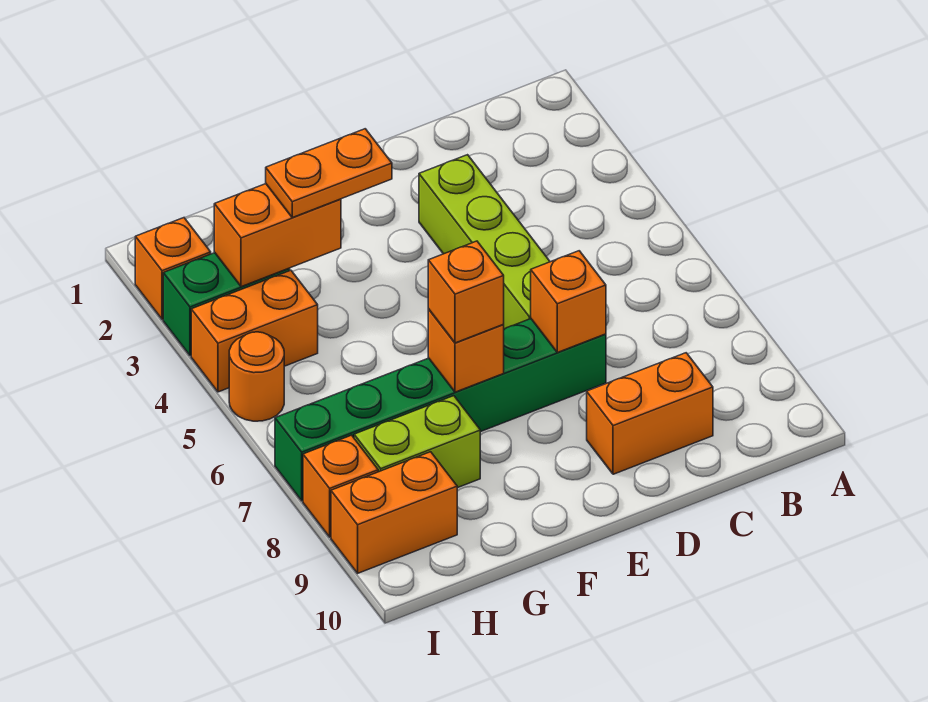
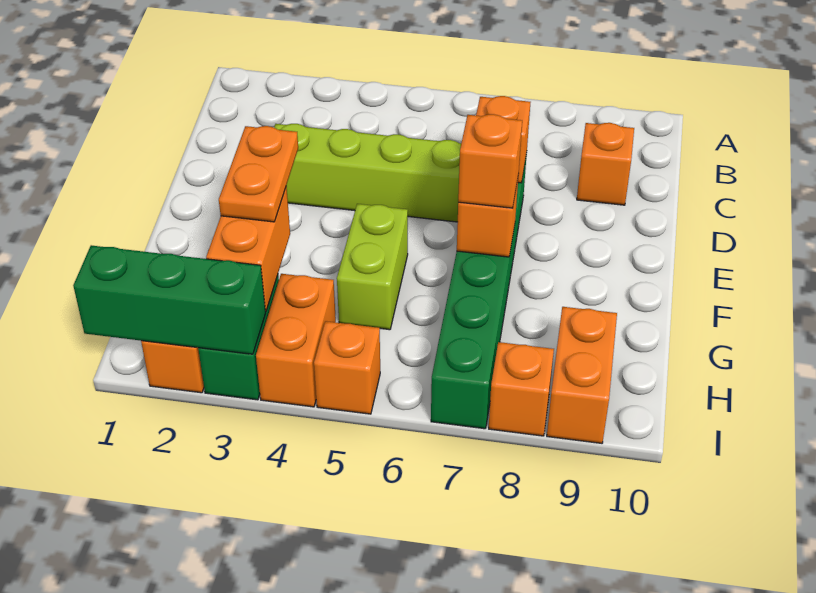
orange brick C9:D9 level 1 -> orange brick C9 level 1
lime brick G8:H8 level 1 -> lime brick F5:G5 level 1
none -> green brick I1:I3 level 2
orange round brick I5 level 1 -> orange brick I5 level 1

